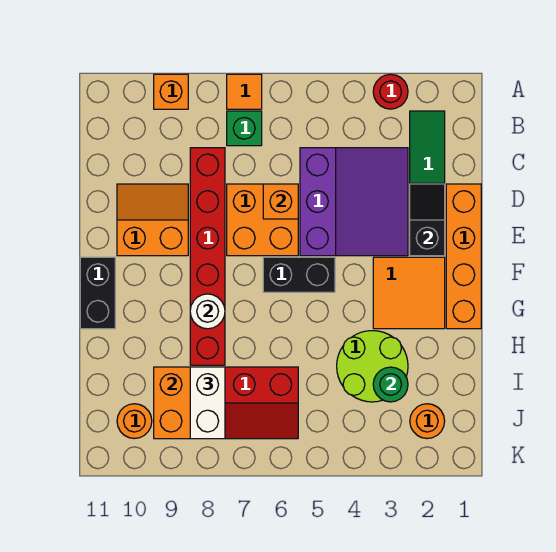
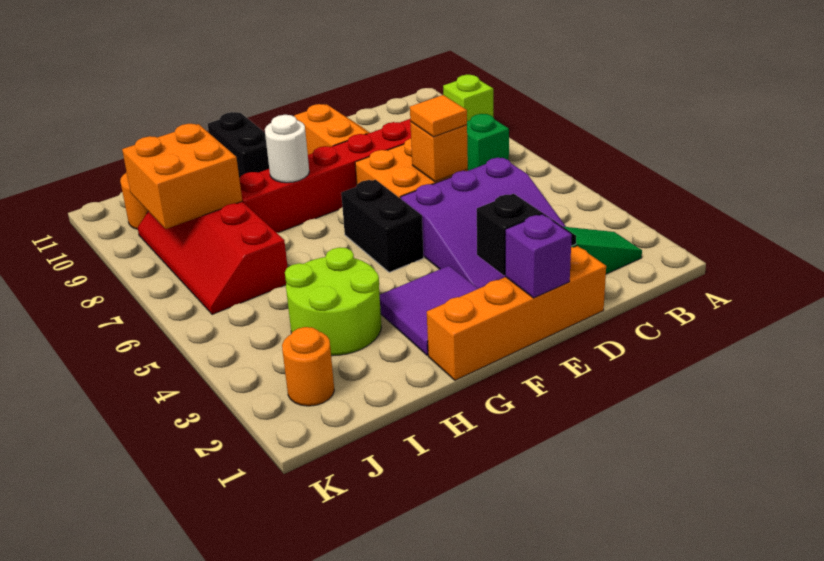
red round brick A3 level 1 -> none
orange tile A7 level 1 -> orange tile D6 level 3
orange brick A9 level 1 -> lime brick A9 level 1
none -> purple brick E1 level 2
orange tile F2:G3 level 1 -> purple tile F2:G3 level 1
black brick F11:G11 level 1 -> black brick G10:G11 level 1
green round brick I3 level 2 -> none
white brick I8:J8 level 3 -> none

